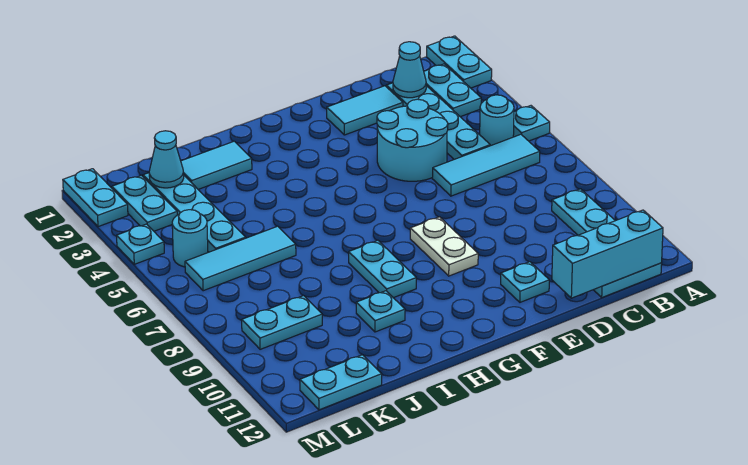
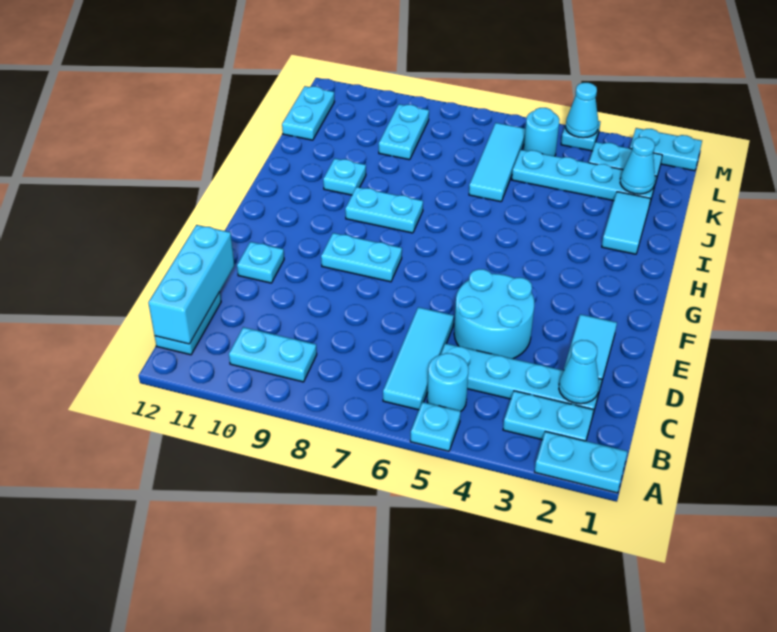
white plate F8:F9 level 1 -> cyan plate F8:F9 level 1
none -> cyan cone M4 level 2

